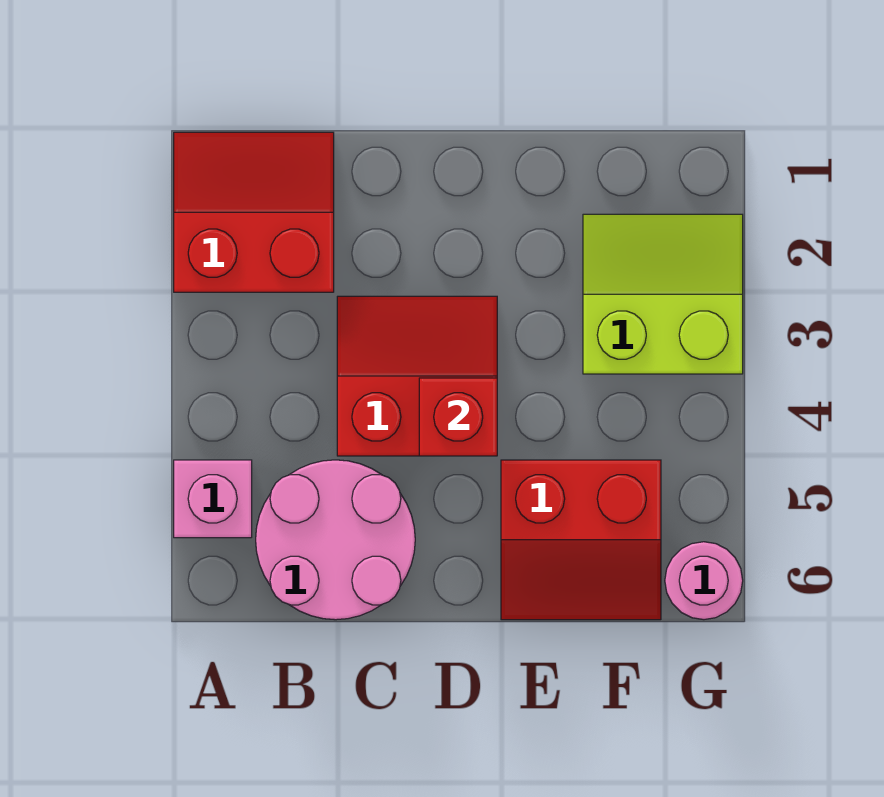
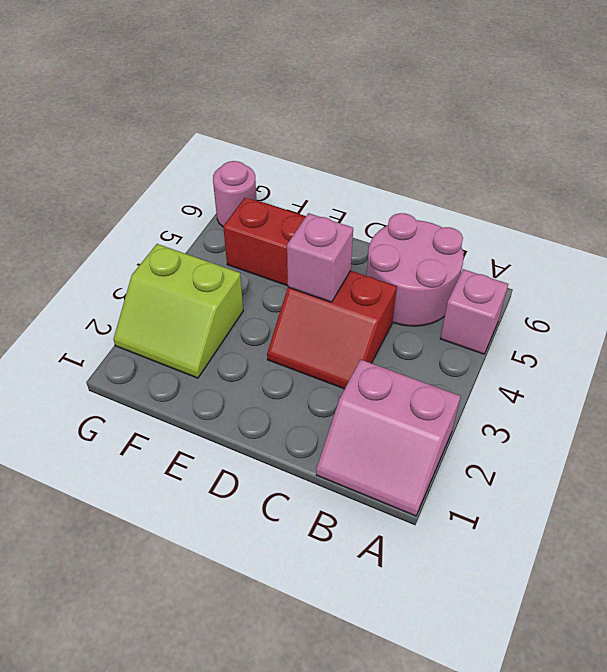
red slope A1:B2 level 1 top 2 -> pink slope A1:B2 level 1 top 2
red brick D4 level 2 -> pink brick D4 level 2

